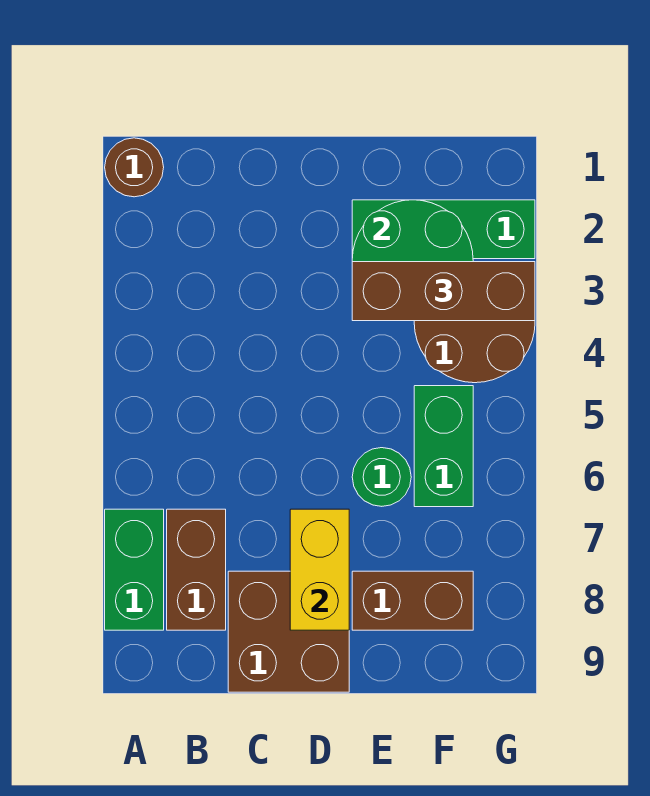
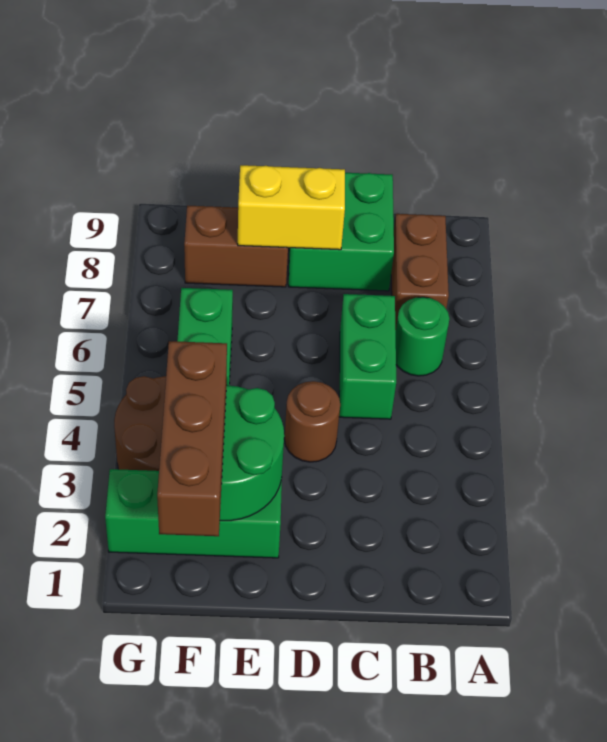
brown round brick A1 level 1 -> brown round brick D4 level 1
green brick A7:A8 level 1 -> green brick C5:C6 level 1
brown brick C8:D9 level 1 -> green brick C8:D9 level 1
yellow brick D7:D8 level 2 -> yellow brick D8:E8 level 2
brown brick E3:G3 level 3 -> brown brick F1:F3 level 3
green round brick E6 level 1 -> green round brick B6 level 1

